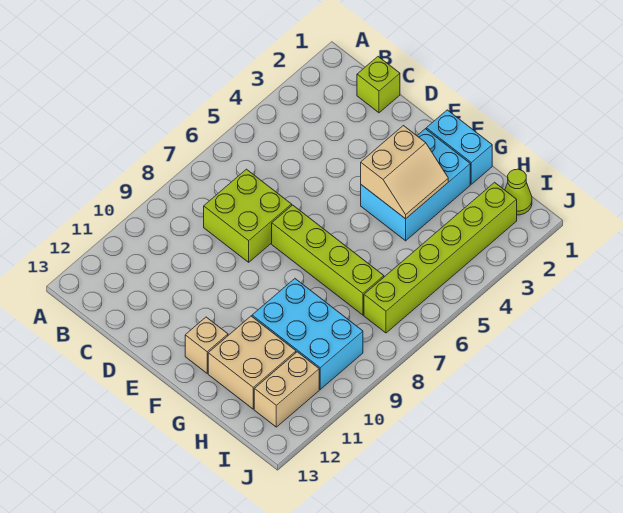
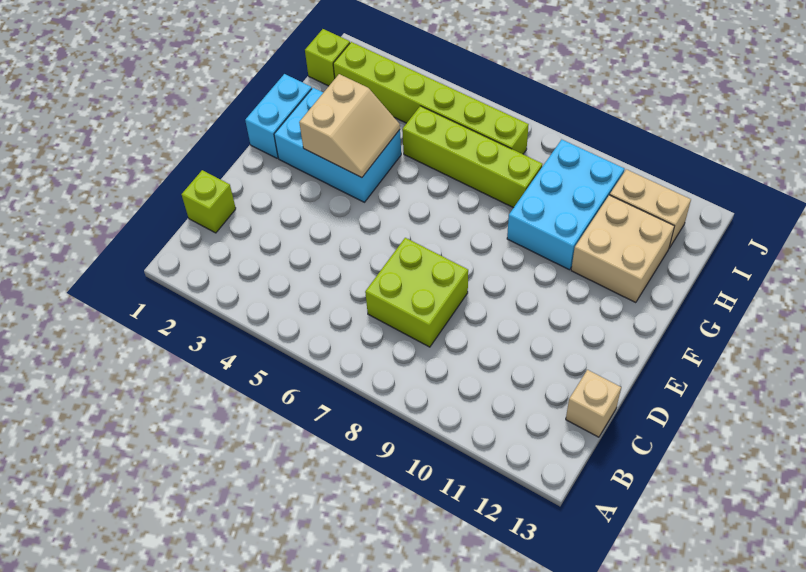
lime brick E7:H7 level 1 -> lime brick H5:H8 level 1
tan slope F3:G4 level 2 top F -> tan slope F3:G4 level 2 top 3
tan brick F12 level 1 -> tan brick C13 level 1
lime cone I1 level 1 -> lime brick I1 level 1

